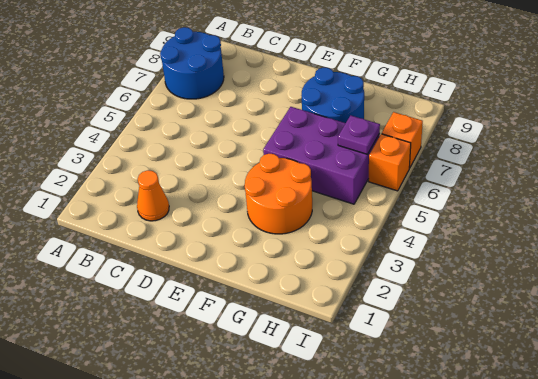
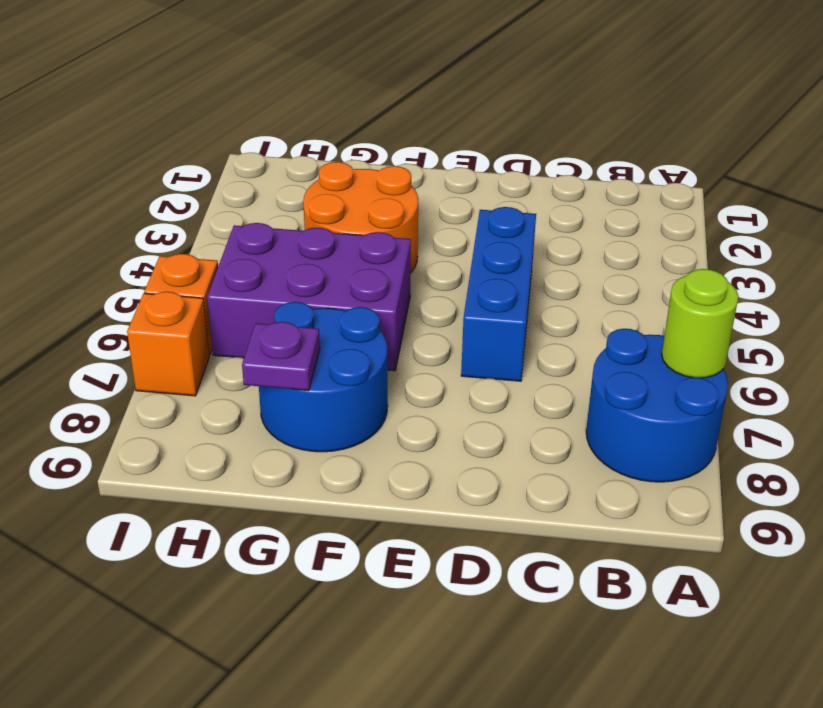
none -> lime round brick A7 level 2
orange cone C2 level 1 -> none
none -> blue brick D4:D6 level 1
purple plate H6 level 2 -> purple plate G8 level 2

